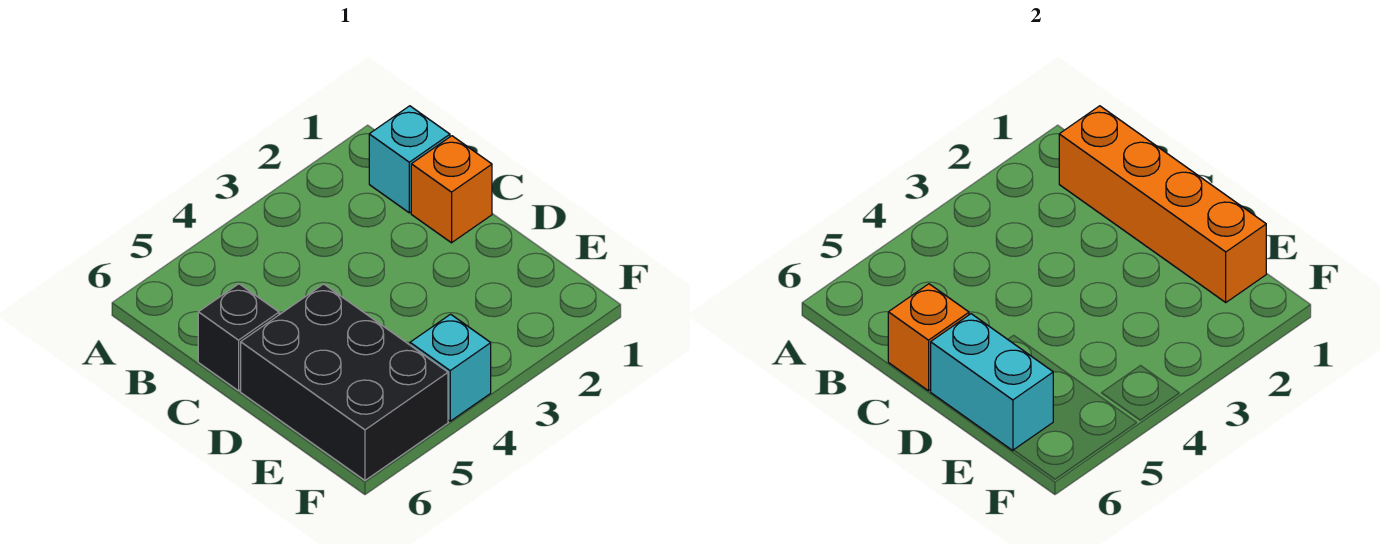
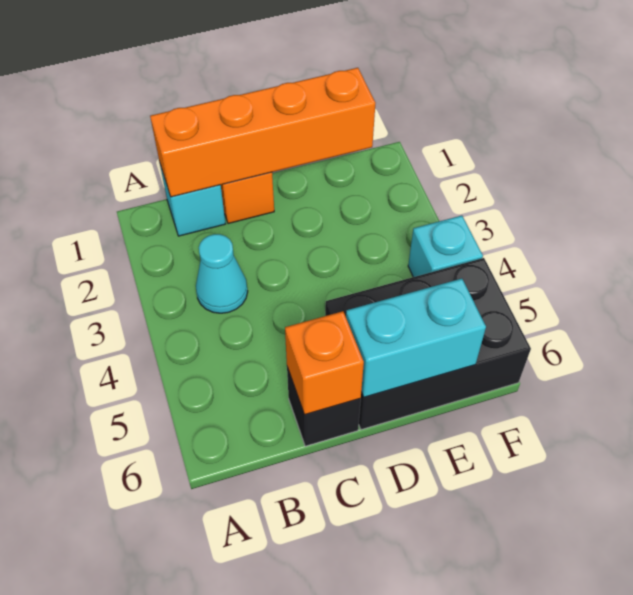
none -> cyan cone B3 level 1

